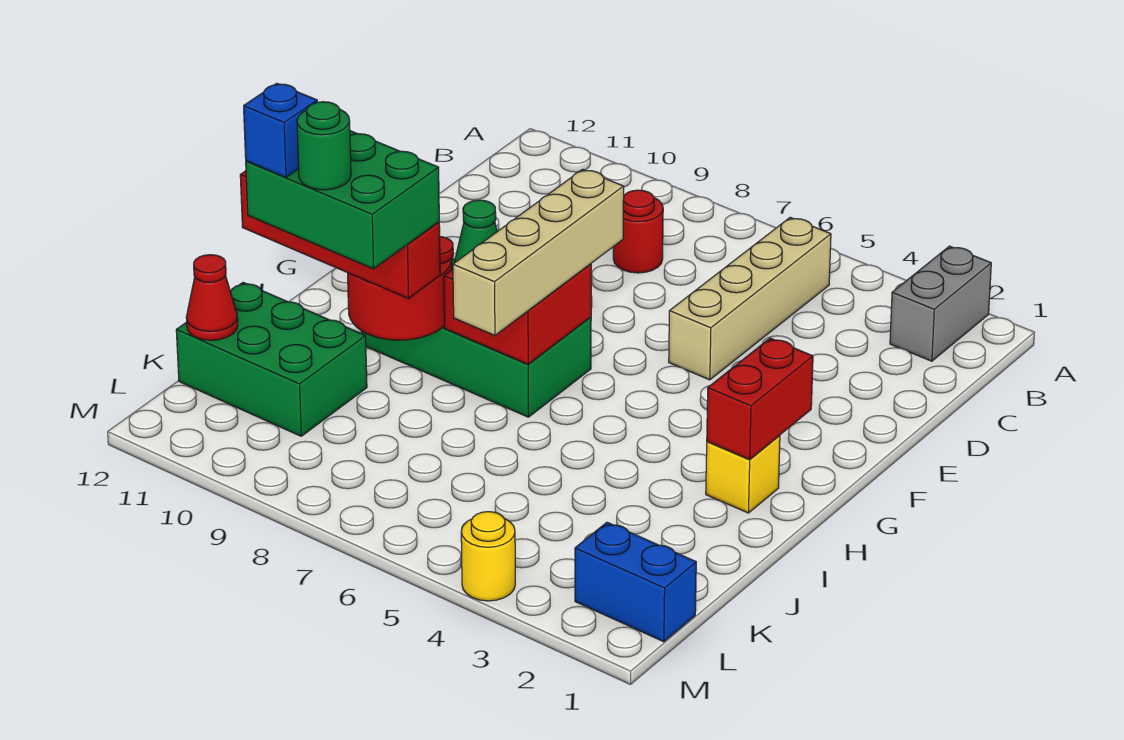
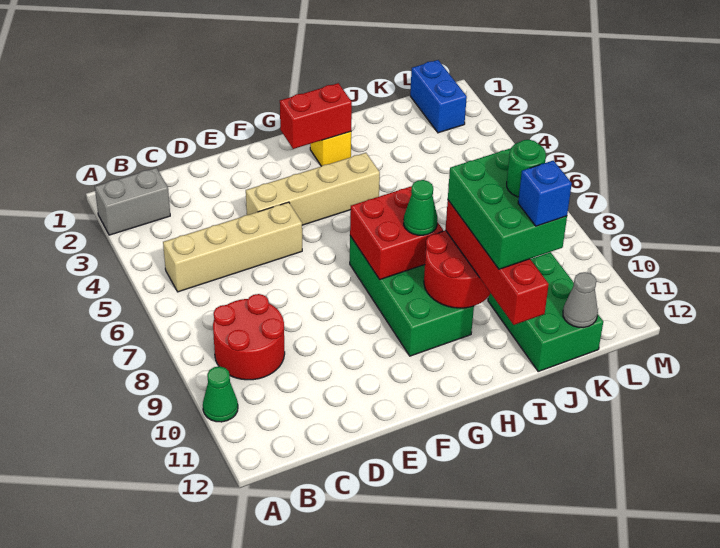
none -> green cone A10 level 1
red round brick C8 level 1 -> red round brick B8:C9 level 1
tan brick F7:I7 level 3 -> tan brick E4:H4 level 1
red cone K12 level 2 -> grey cone K12 level 2
yellow round brick M4 level 1 -> none

